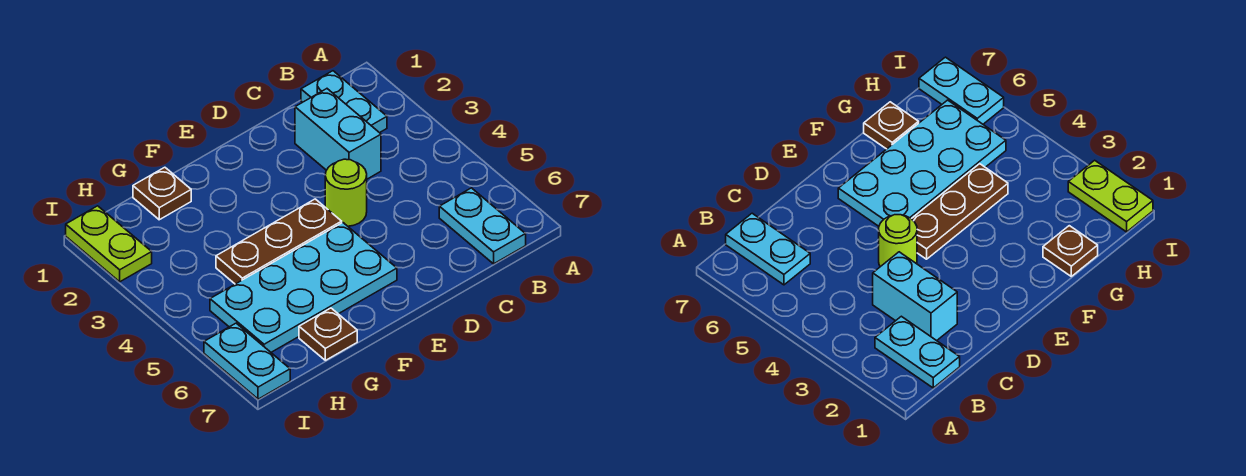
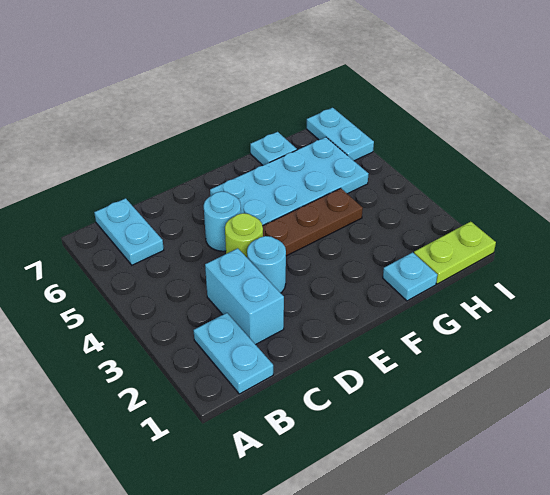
none -> cyan round brick D3 level 1
none -> cyan round brick D5 level 1
brown plate G1 level 1 -> cyan plate G1 level 1
brown plate G7 level 1 -> cyan plate G7 level 1
lime plate I1:I2 level 1 -> lime plate H1:I1 level 1

